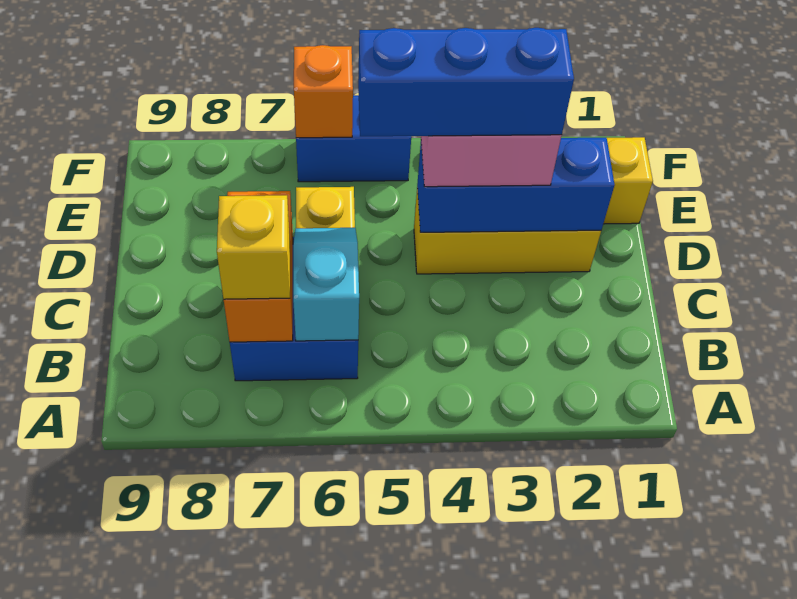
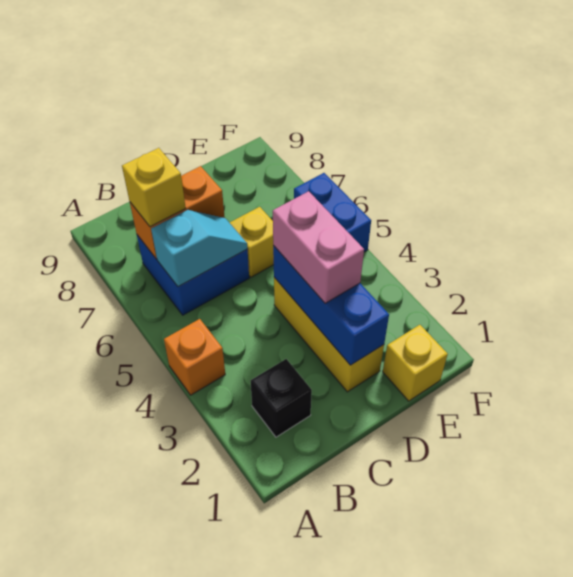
none -> black brick B2 level 1
blue brick D3:D5 level 4 -> none
orange brick F6 level 2 -> orange brick A4 level 1

